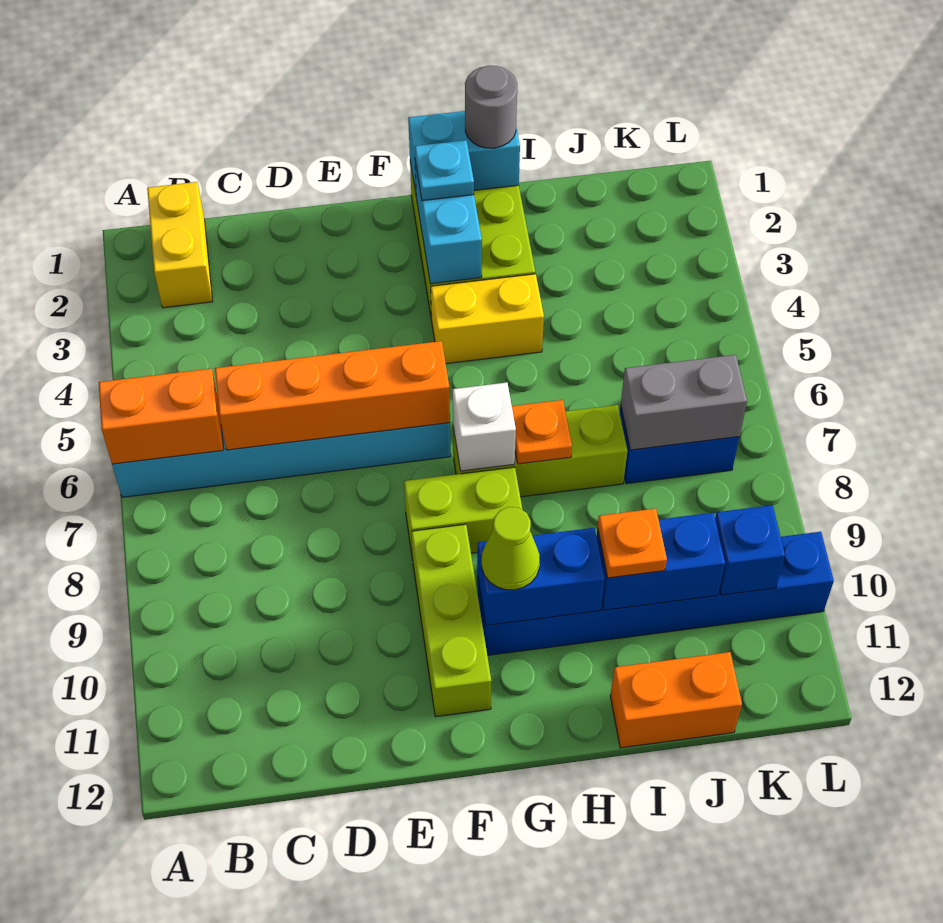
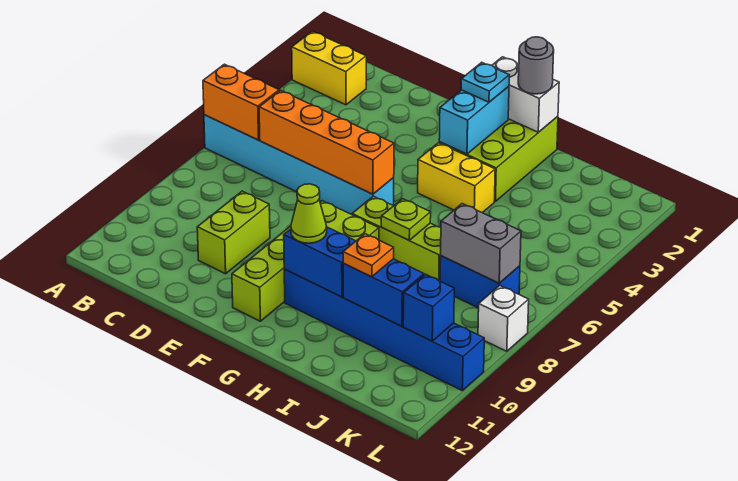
yellow brick B1:B2 level 1 -> yellow brick A2:B2 level 1
none -> lime brick D9:D10 level 1
cyan brick G1:H1 level 2 -> white brick G1:H1 level 2
white brick G7 level 2 -> white brick L8 level 1
orange plate H7 level 2 -> lime plate H7 level 2
orange brick I12:J12 level 1 -> none

